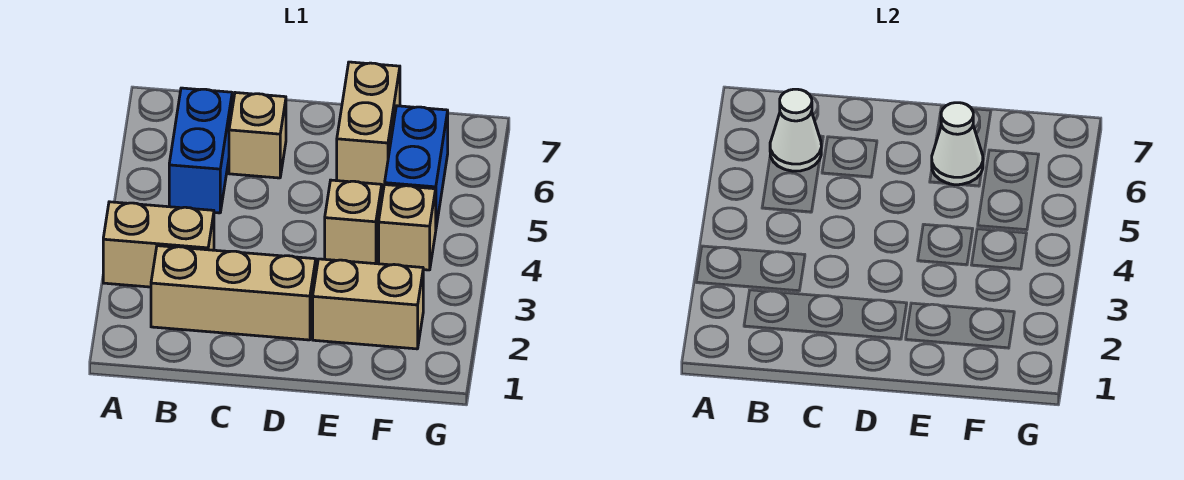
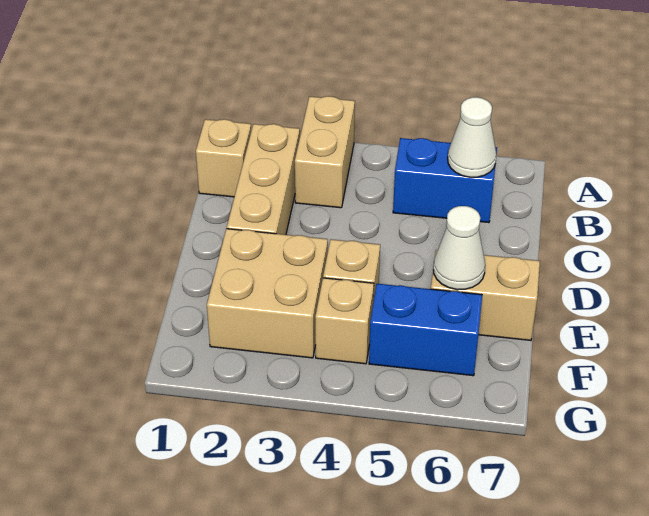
tan brick C6 level 1 -> tan brick B1 level 1
tan brick E2:F2 level 1 -> tan brick E2:F3 level 1

